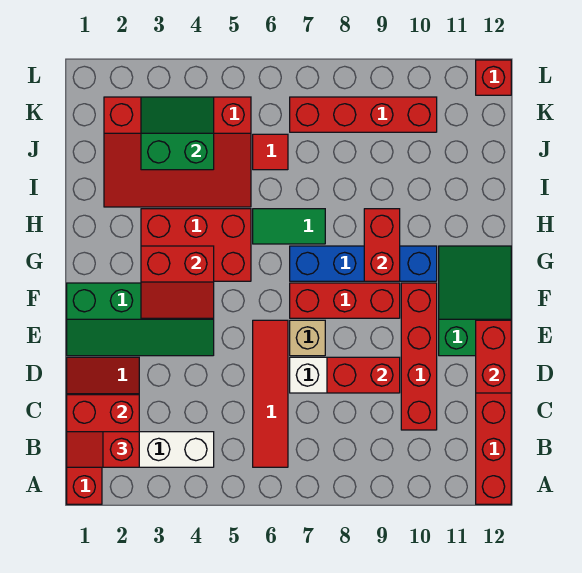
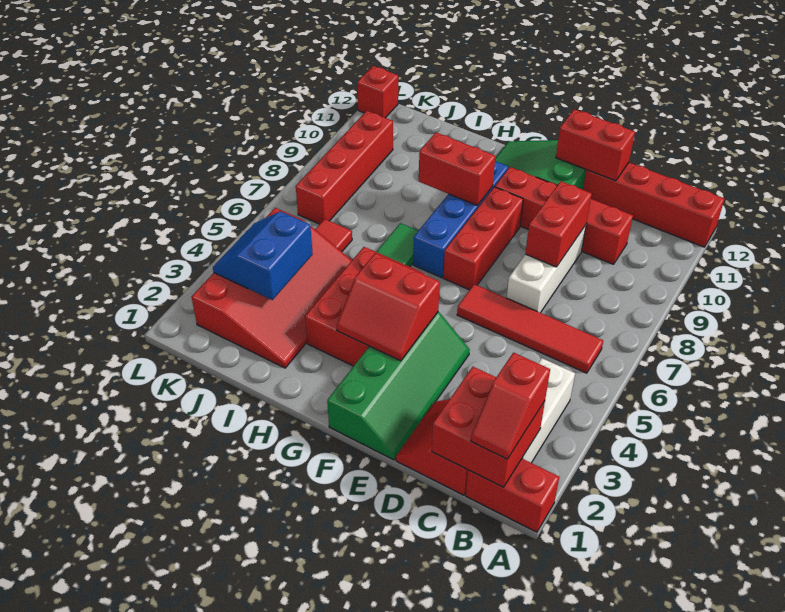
tan brick E7 level 1 -> none
red slope F3:G4 level 2 top G -> red slope F3:G4 level 2 top 4
green slope J3:K4 level 2 top J -> blue slope J3:K4 level 2 top J

